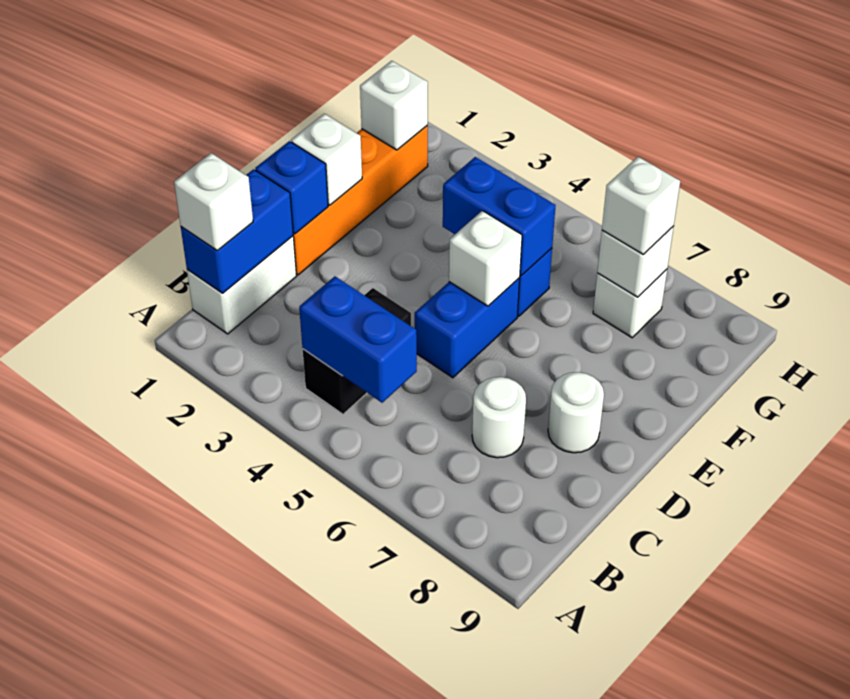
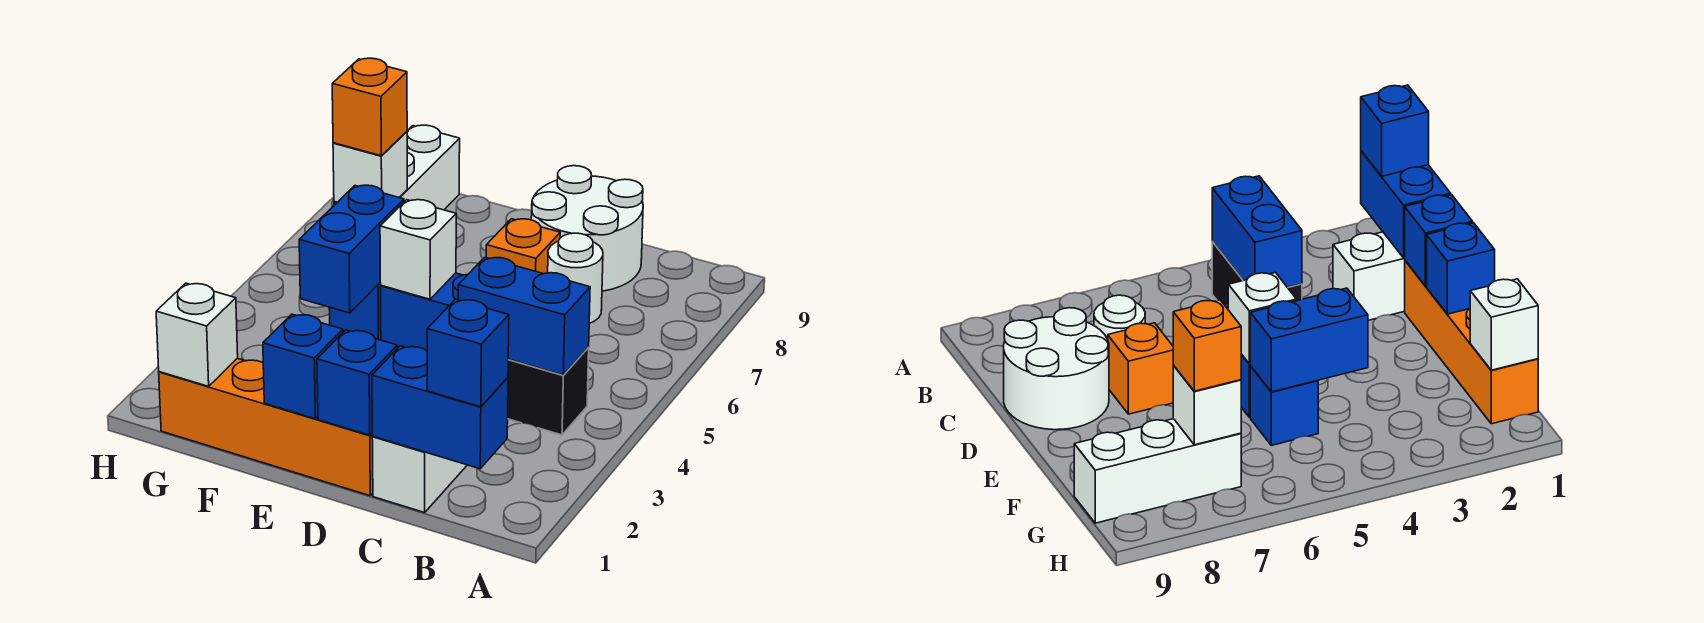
white brick B1:C1 level 1 -> white brick C1:C2 level 1
white brick B1 level 3 -> blue brick B1 level 3
blue brick B4:B5 level 2 -> blue brick B4:C4 level 2
none -> orange brick D7 level 1
white round brick D8 level 1 -> white round brick C8:D9 level 1
white brick E1 level 2 -> blue brick E1 level 2
white brick G7 level 1 -> white brick G7:G9 level 1
white brick G7 level 3 -> orange brick G7 level 3

